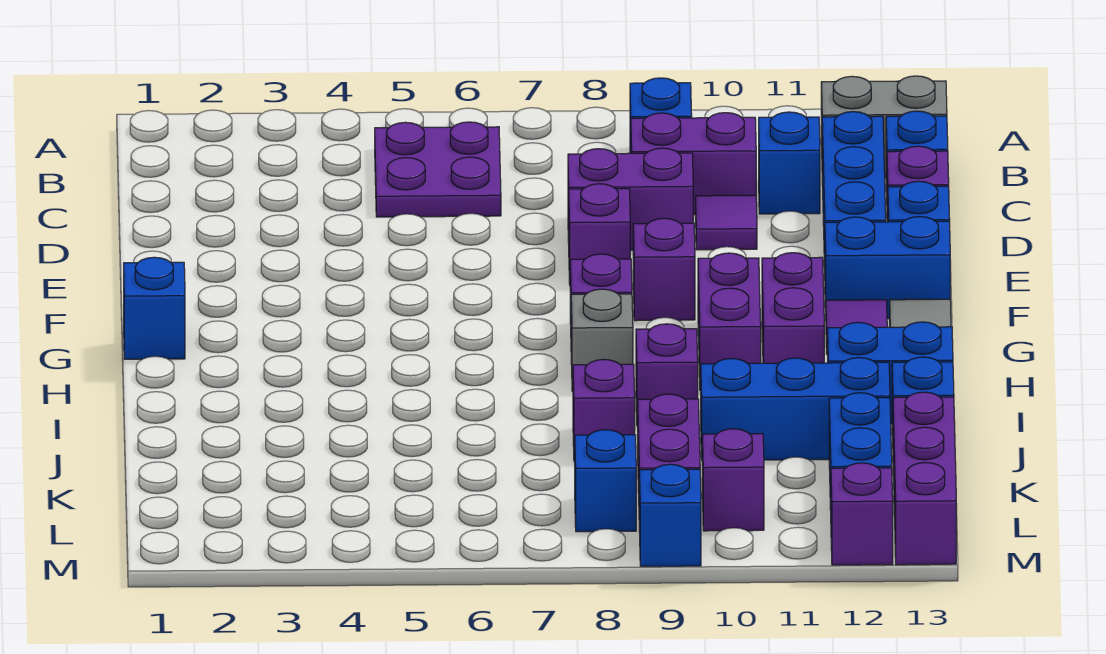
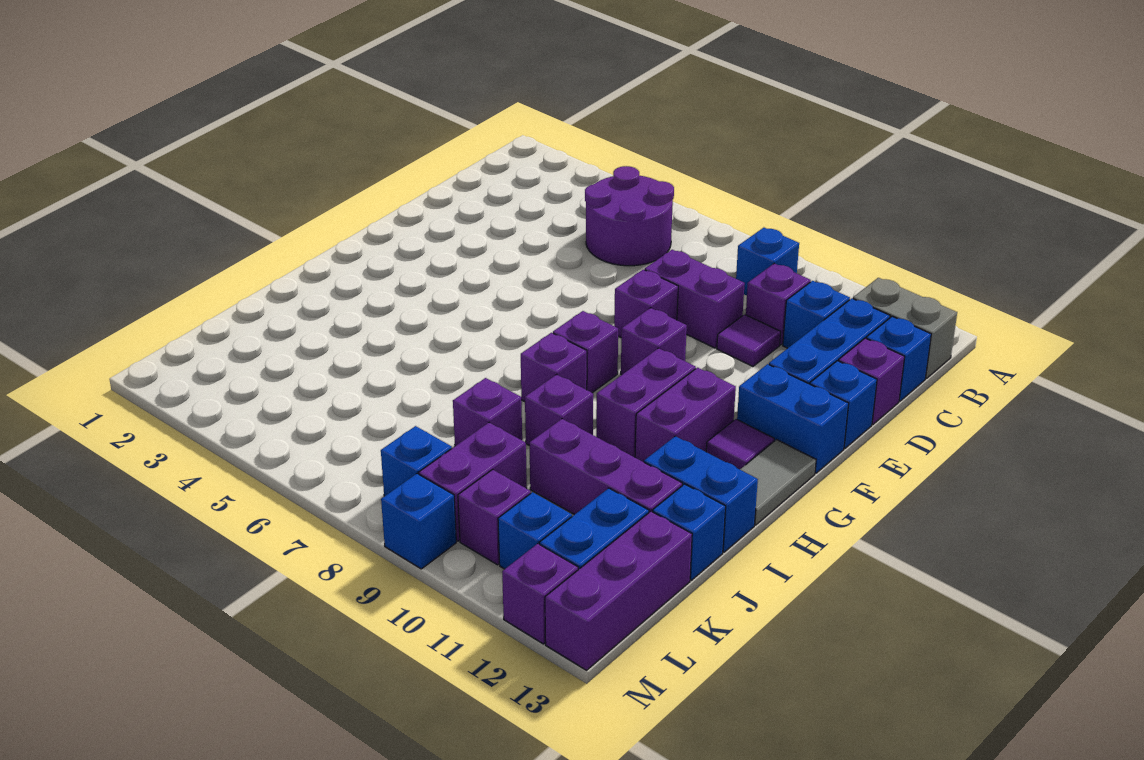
purple plate B5:C6 level 1 -> purple round brick B5:C6 level 1
purple brick C9:C10 level 1 -> purple brick C10 level 1
blue brick G1 level 1 -> blue brick L11 level 1
grey brick H8 level 1 -> purple brick H8 level 1
blue brick J10:J12 level 1 -> purple brick J10:J12 level 1

